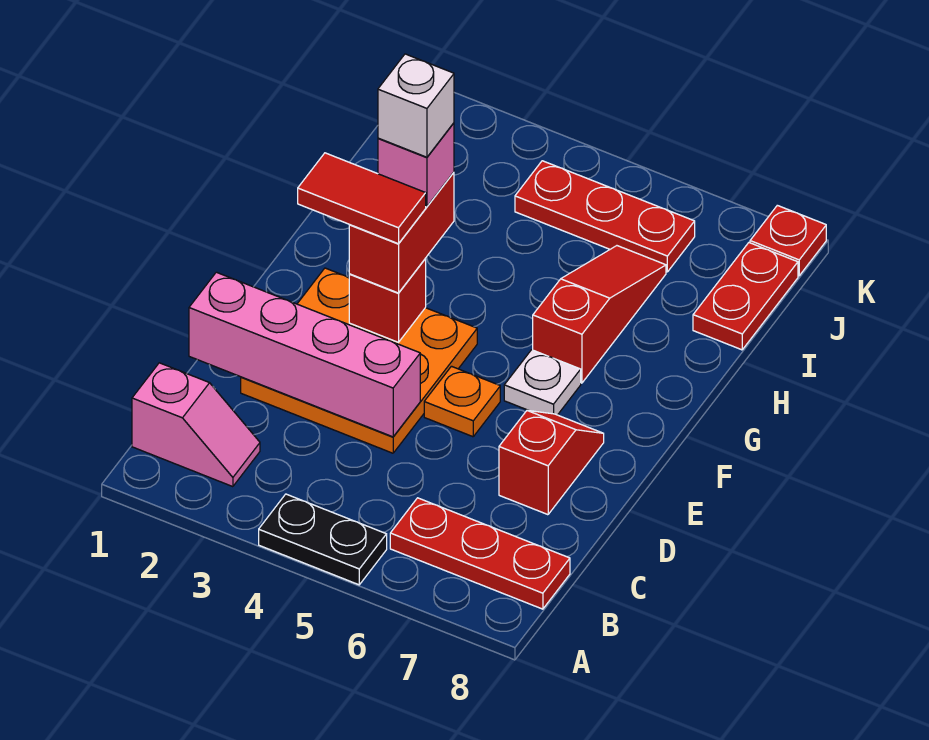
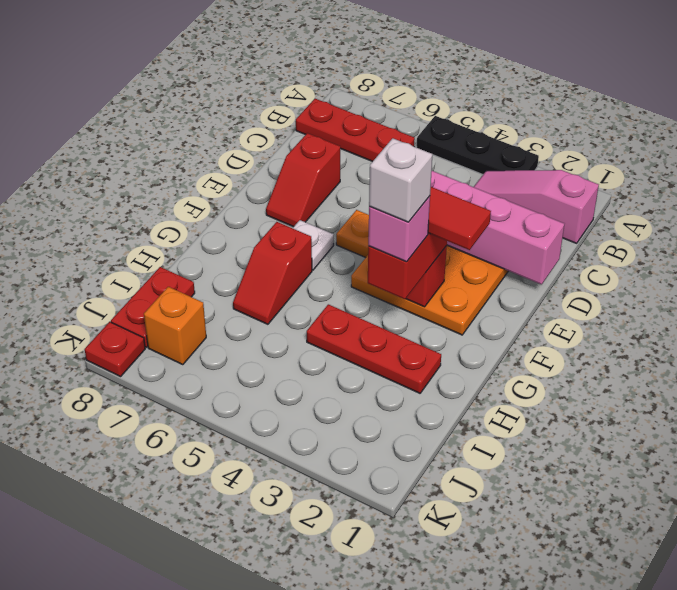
black plate A4:A5 level 1 -> black plate A3:A5 level 1
pink slope B1:B2 level 1 top 1 -> pink slope B1:B3 level 1 top 1
red slope G6:I6 level 1 top G -> red slope G6:H6 level 1 top G
red plate J4:J6 level 1 -> red plate H2:H4 level 1
none -> orange brick J7 level 1

